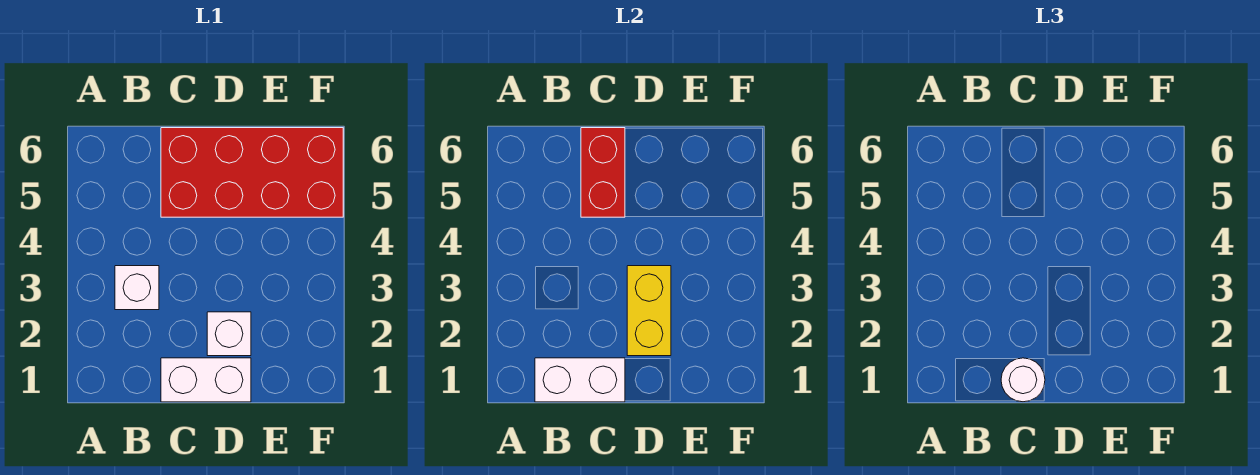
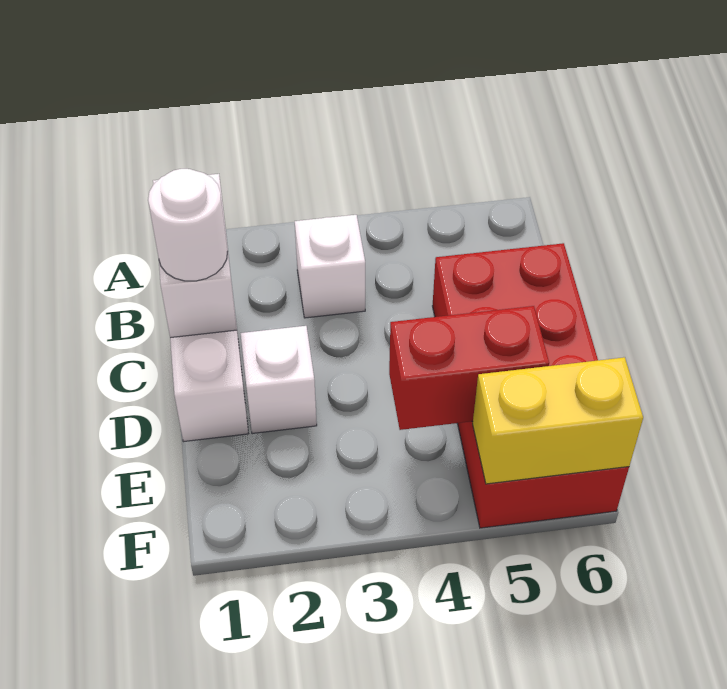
red brick C5:C6 level 2 -> red brick E4:E5 level 2
yellow brick D2:D3 level 2 -> yellow brick F5:F6 level 2

